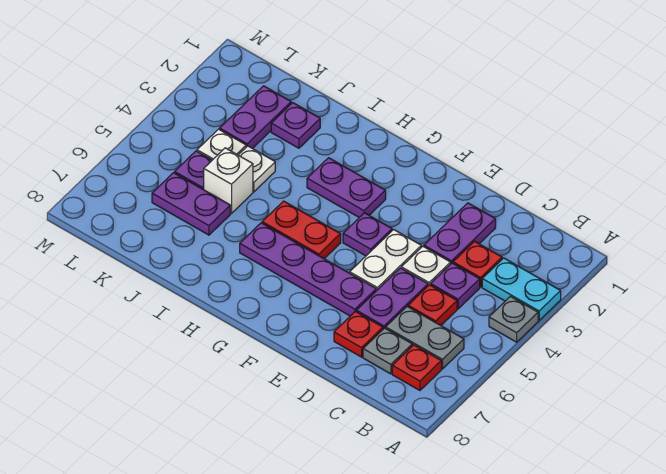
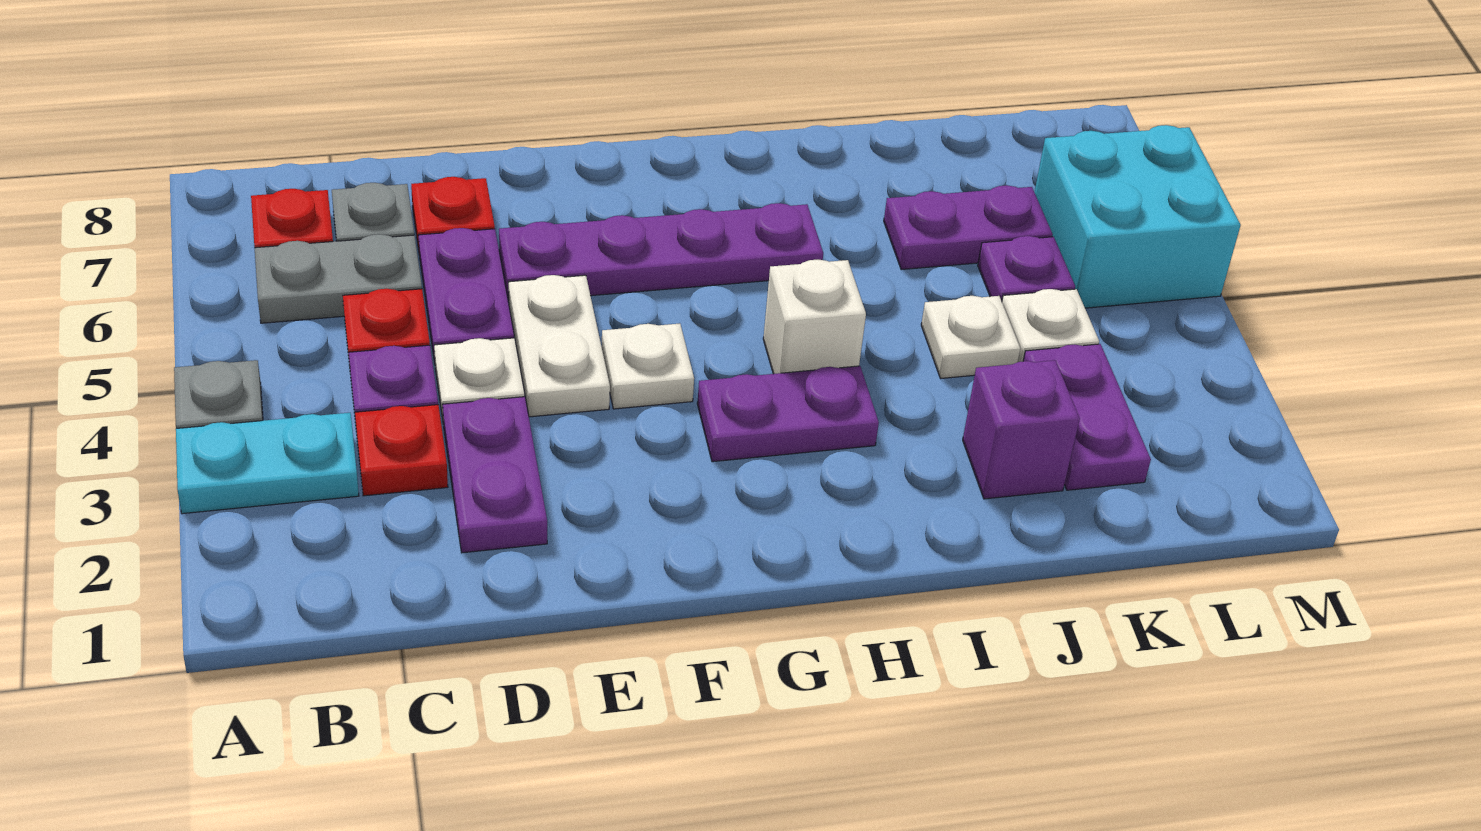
purple plate F4 level 1 -> white plate F4 level 1
red plate G5:H5 level 1 -> none
purple plate J2 level 1 -> purple brick J2 level 1
white brick J5 level 1 -> white brick H4 level 1
none -> cyan brick L5:M6 level 1

